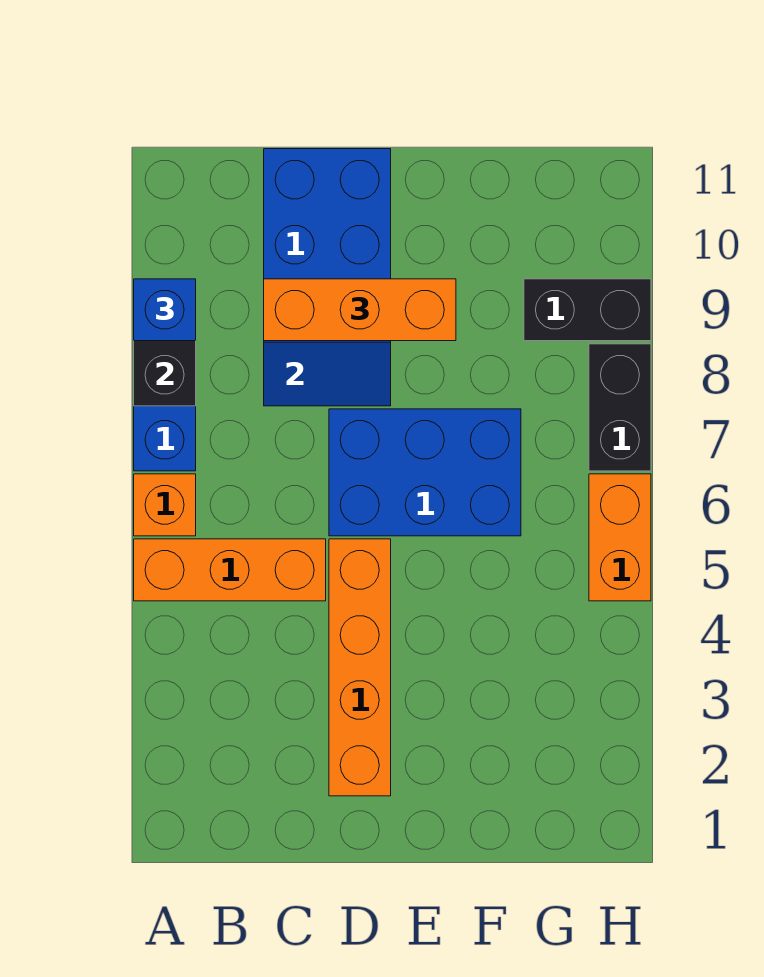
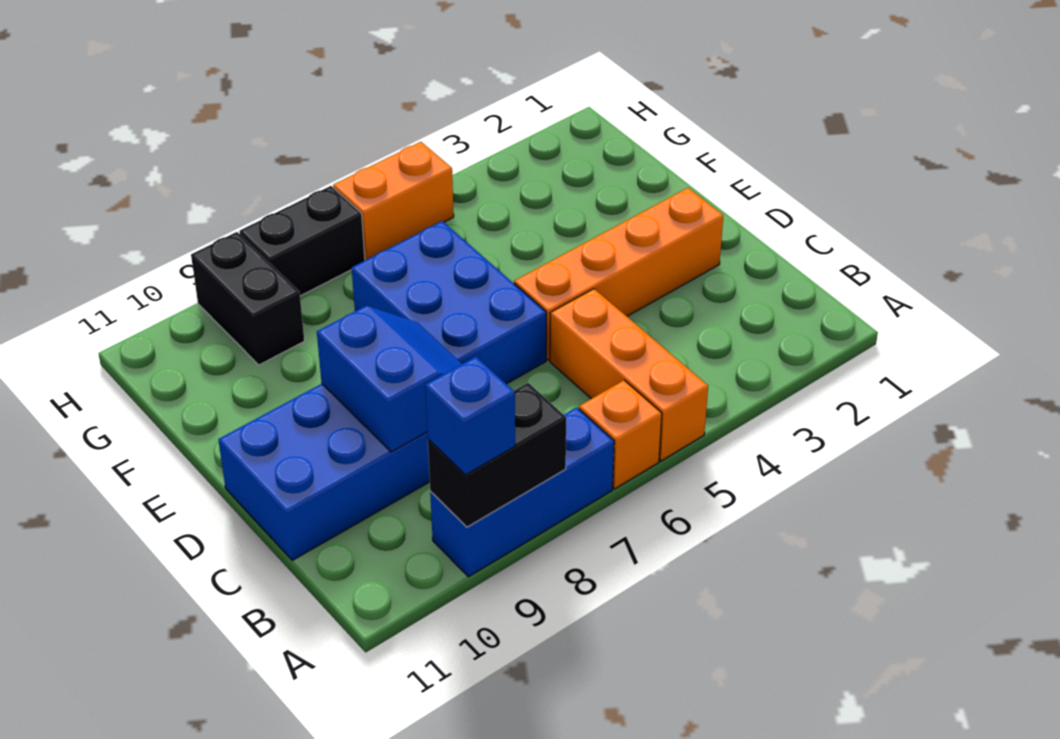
orange brick C9:E9 level 3 -> none

